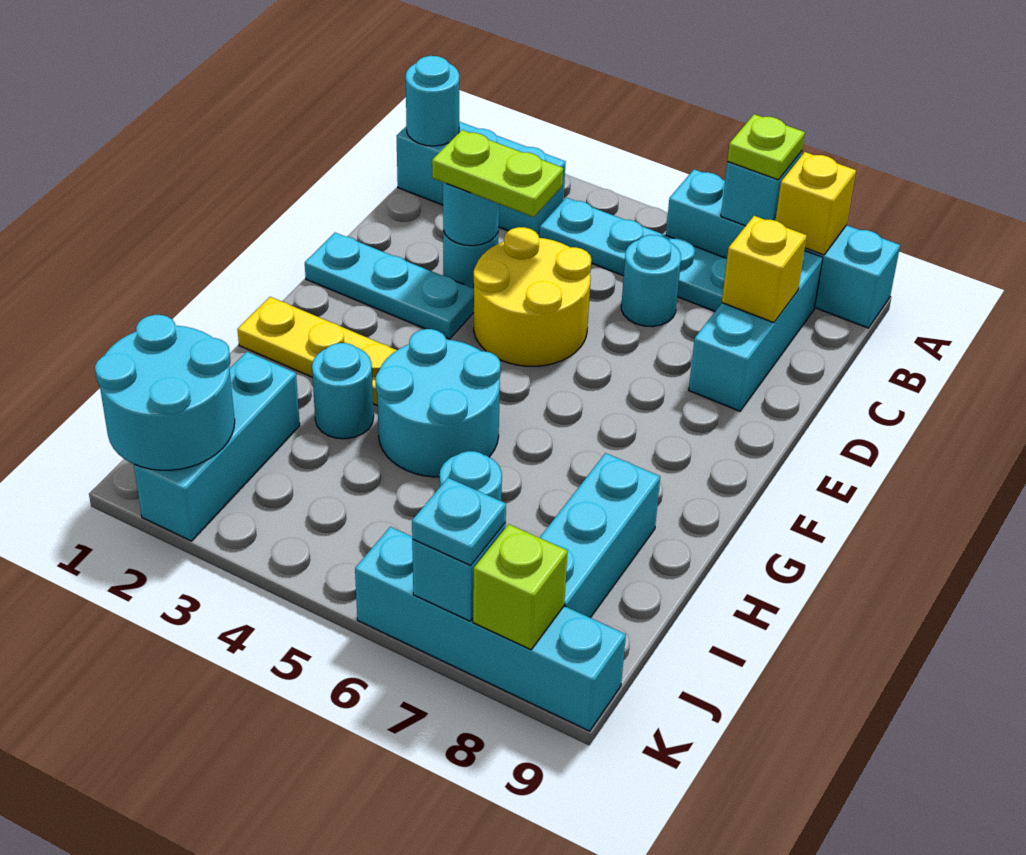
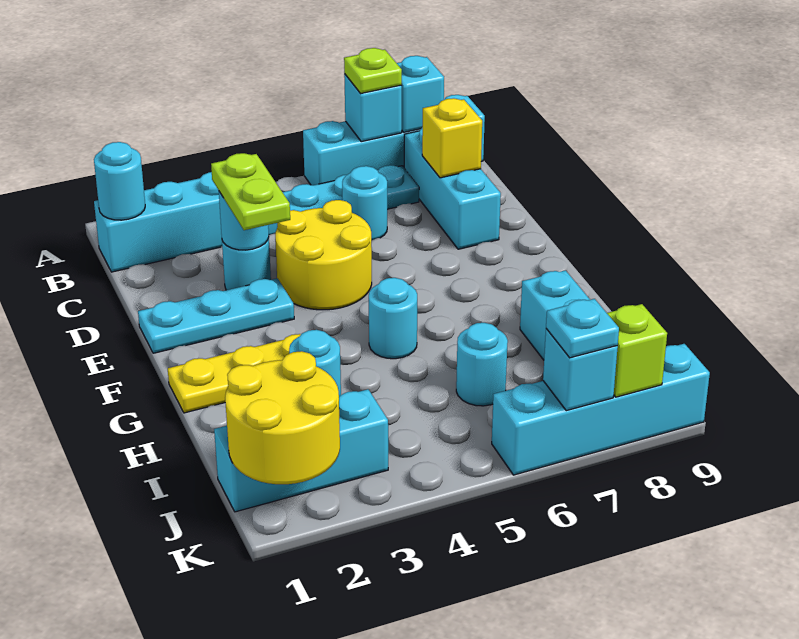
yellow brick A8 level 2 -> cyan brick A8 level 2
lime plate D3:D4 level 3 -> lime plate D3:E3 level 3
cyan round brick G4:H5 level 1 -> cyan round brick G5 level 1
cyan brick I2:K2 level 1 -> cyan brick J1:J3 level 1
cyan round brick J1:K2 level 2 -> yellow round brick J1:K2 level 2

